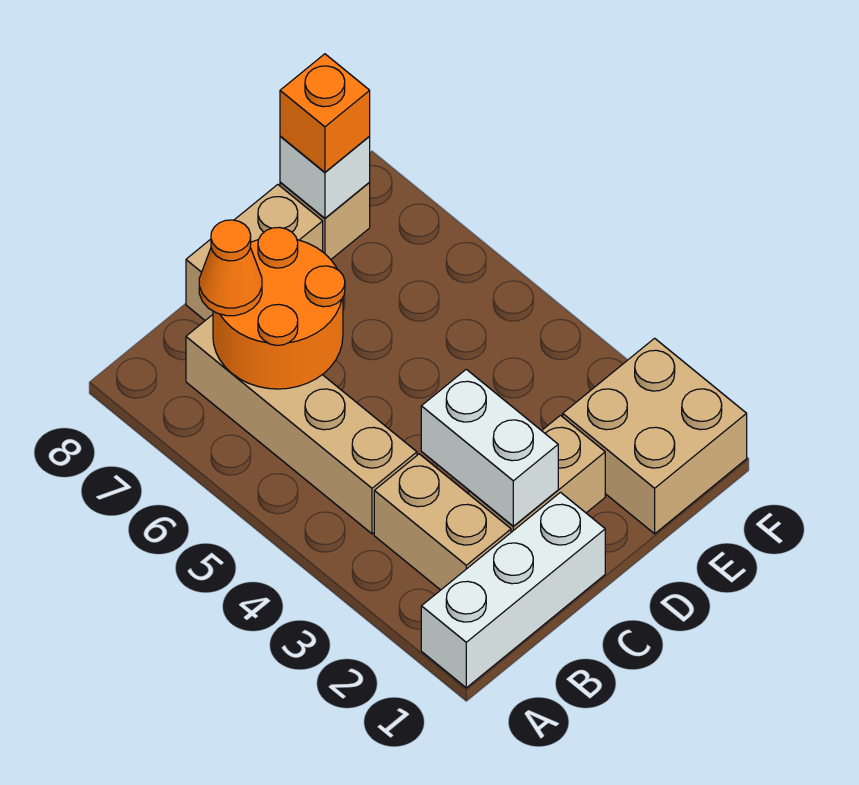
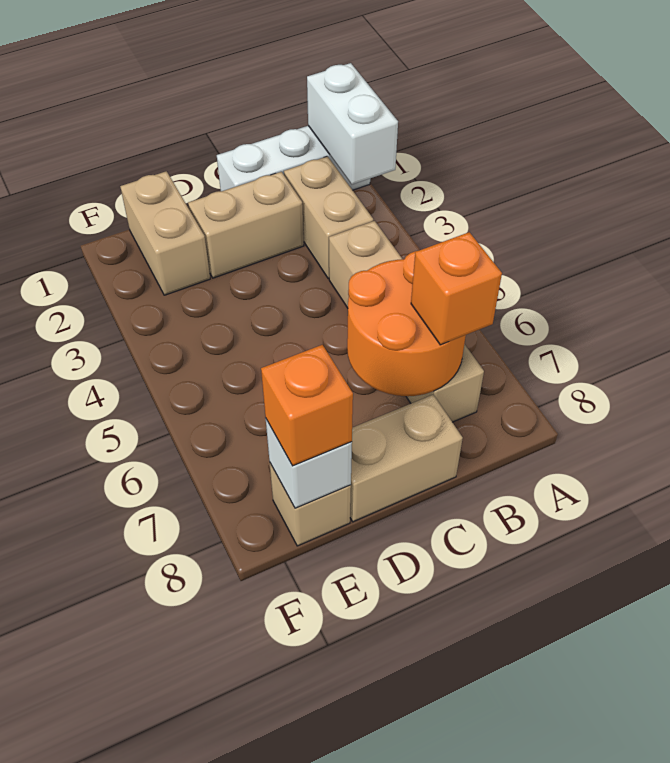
orange cone B7 level 3 -> orange brick B7 level 3
white brick C2:C3 level 2 -> white brick A1:A2 level 2
tan brick E1:F2 level 1 -> tan brick E1:E2 level 1

